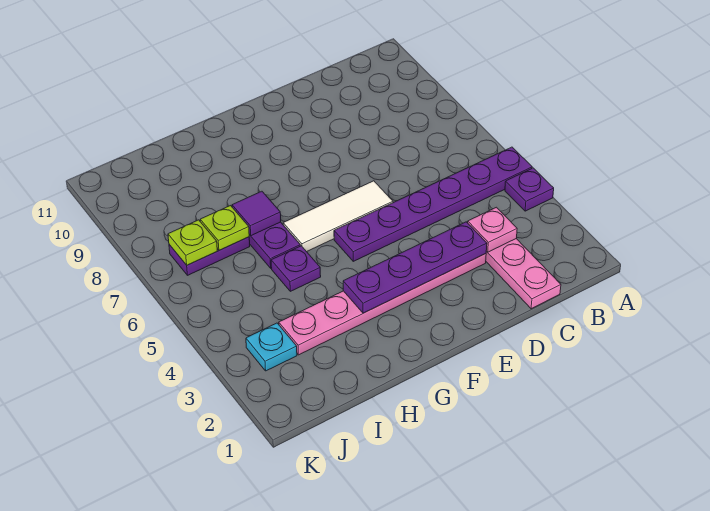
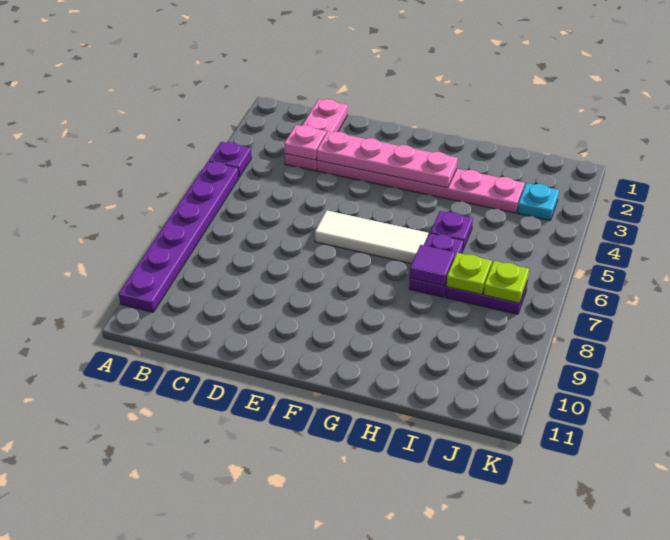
purple plate A5:F5 level 1 -> purple plate A5:A10 level 1
purple plate D3:G3 level 2 -> pink plate D3:G3 level 2

